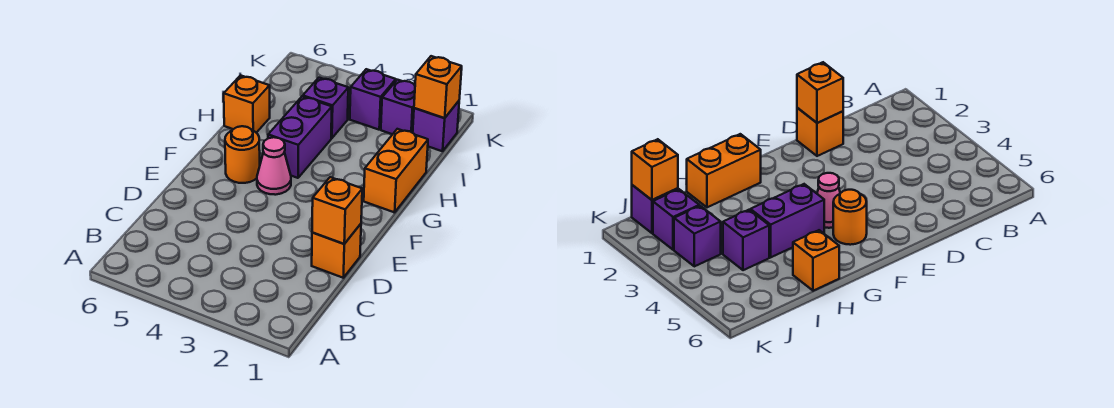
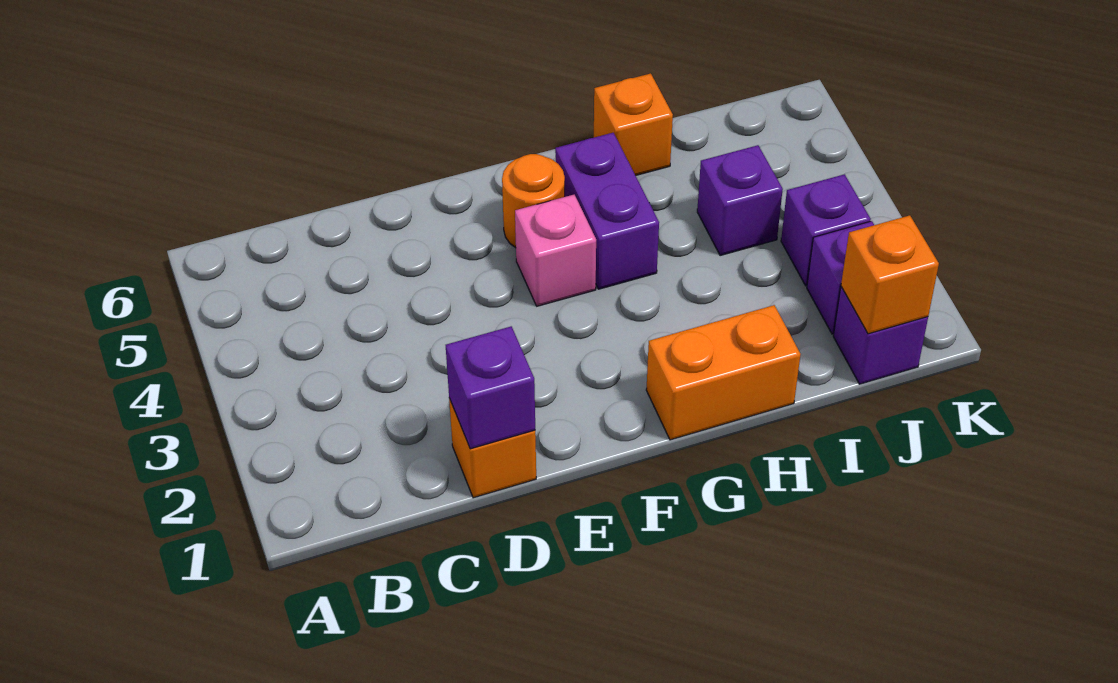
orange brick D1 level 2 -> purple brick D1 level 2
pink cone F4 level 1 -> pink brick F4 level 1
purple brick G4:H4 level 1 -> purple brick G4:G5 level 1

